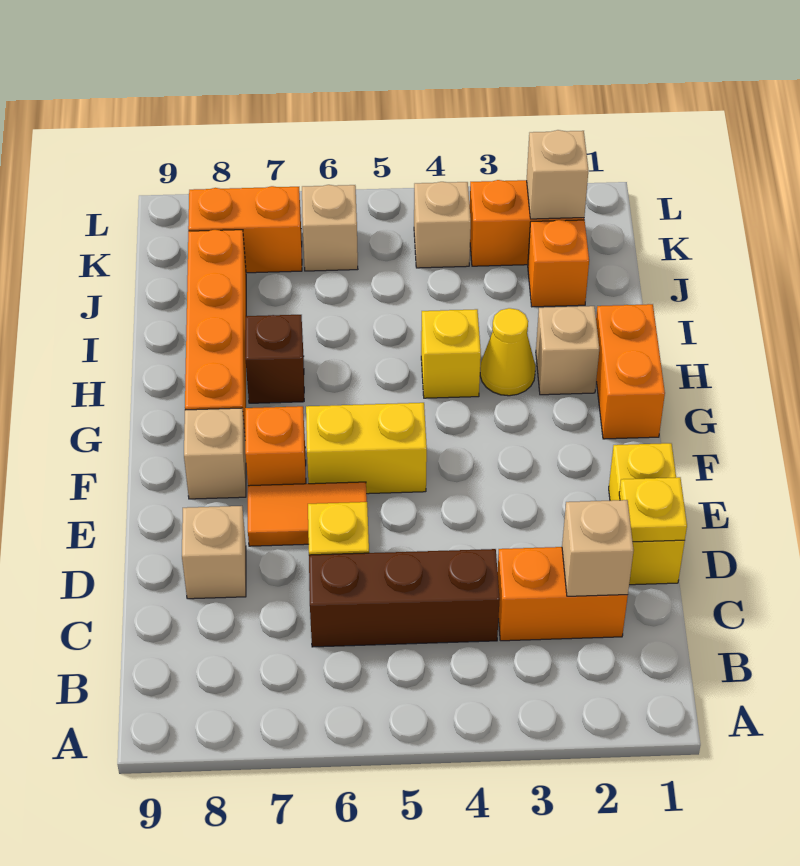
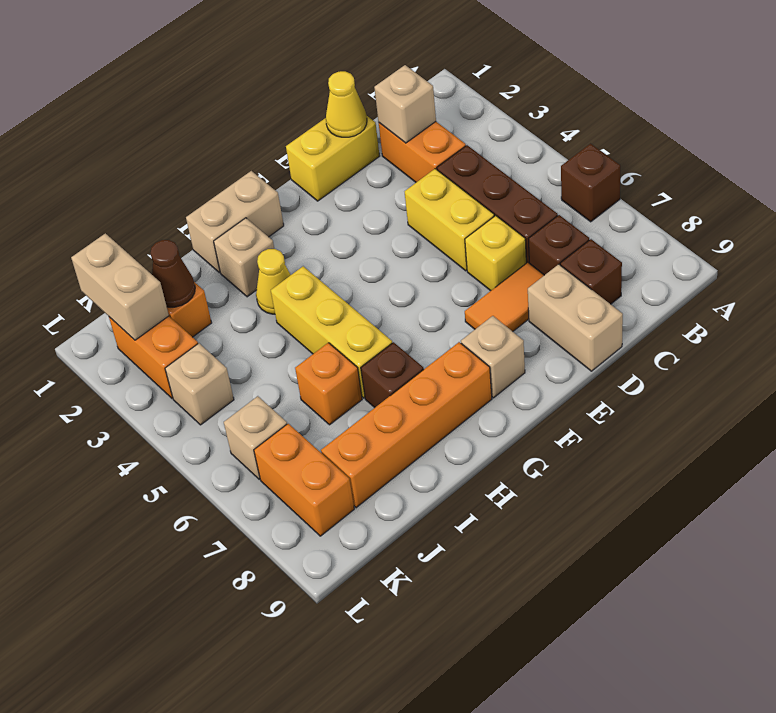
none -> brown brick A6 level 1
none -> brown brick C7 level 1
none -> brown brick C8 level 1
yellow plate D1 level 2 -> yellow cone D1 level 2
tan brick D8 level 1 -> tan brick D8:D9 level 1
orange tile E6:E7 level 1 -> orange tile D7:E7 level 1
yellow brick F5:F6 level 1 -> yellow brick D4:D5 level 1
orange brick F7 level 1 -> orange brick I6 level 1
orange brick G1:H1 level 1 -> tan brick G1:H1 level 1
yellow brick H4 level 1 -> yellow brick H4:H6 level 1
none -> brown cone J2 level 2
tan brick K2 level 2 -> tan brick K1:K2 level 2

